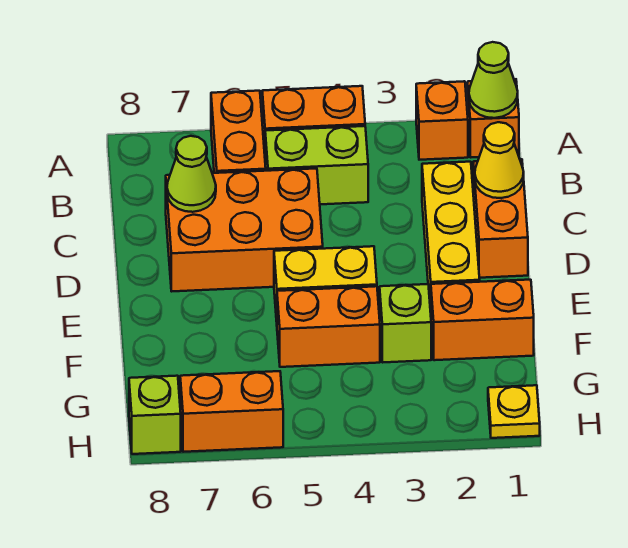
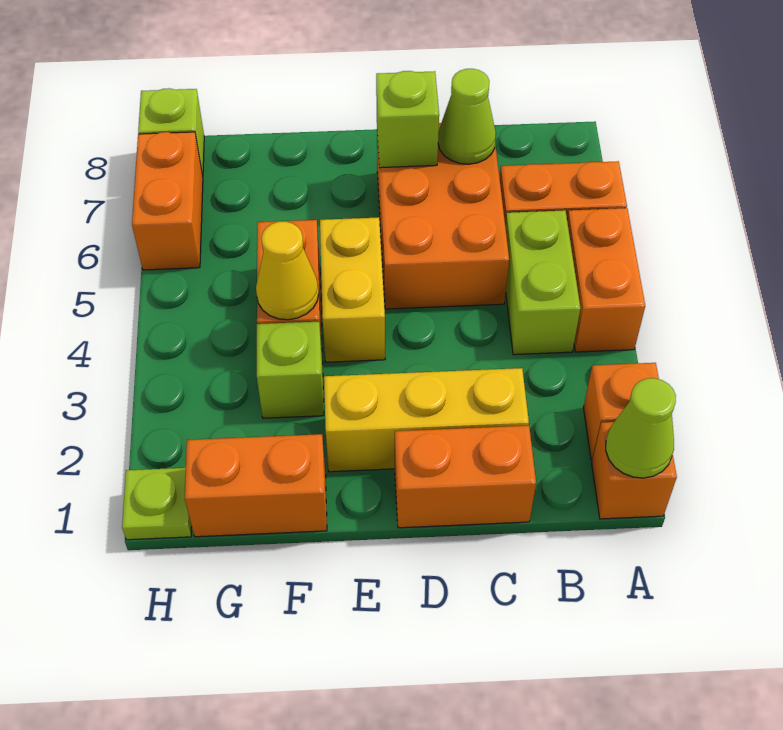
yellow cone C1 level 2 -> yellow cone F4 level 2
none -> lime brick D7 level 2
orange brick F1:F2 level 1 -> orange brick F1:G1 level 1
yellow plate H1 level 1 -> lime plate H1 level 1

